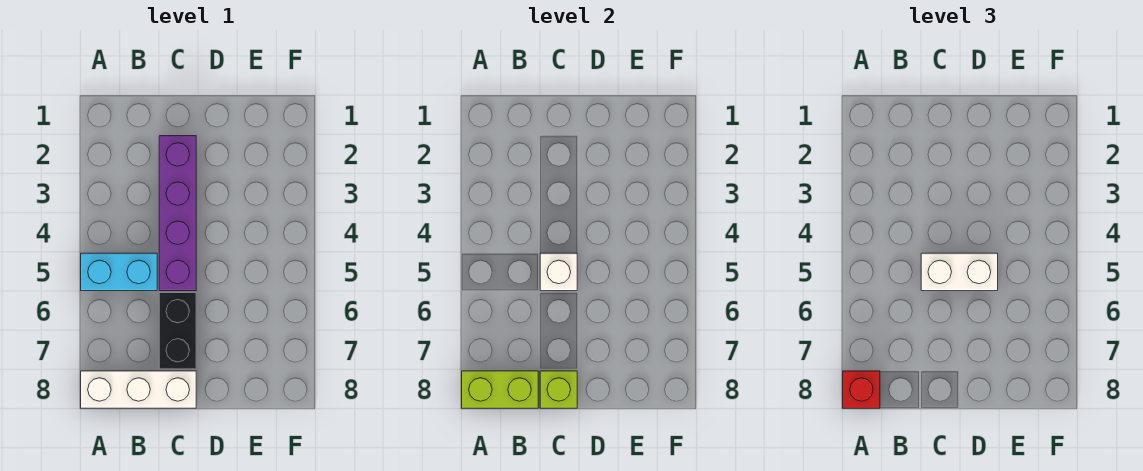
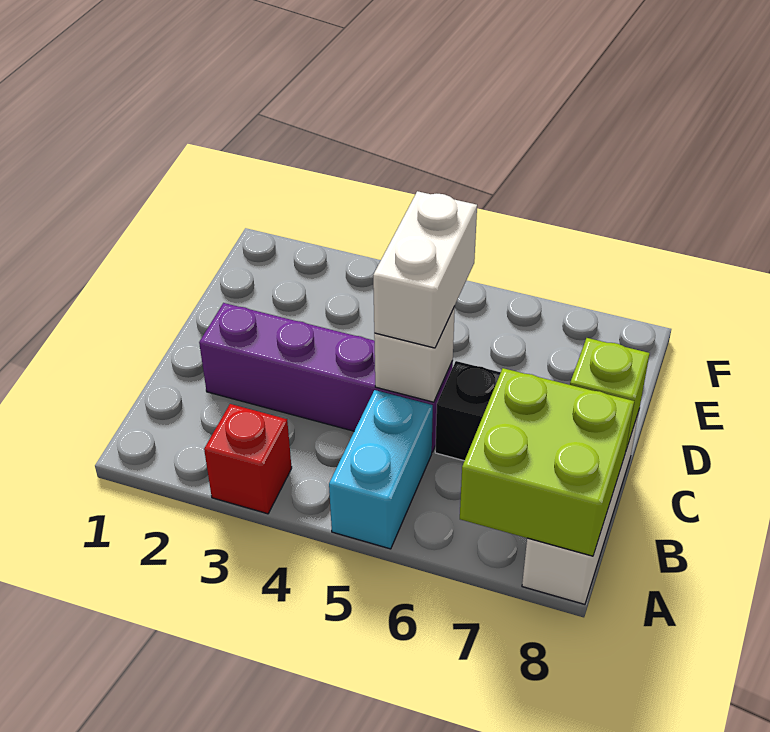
lime brick A8:B8 level 2 -> lime brick A7:B8 level 2
red brick A8 level 3 -> red brick A3 level 1

